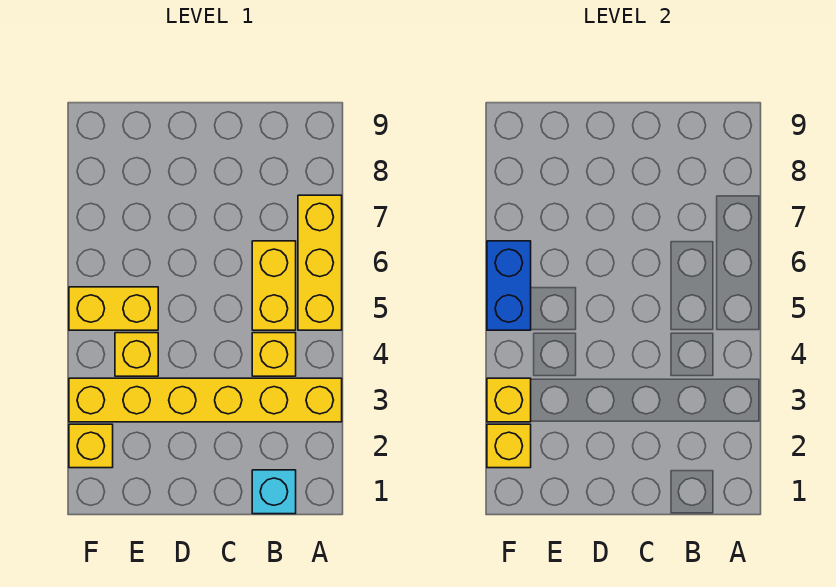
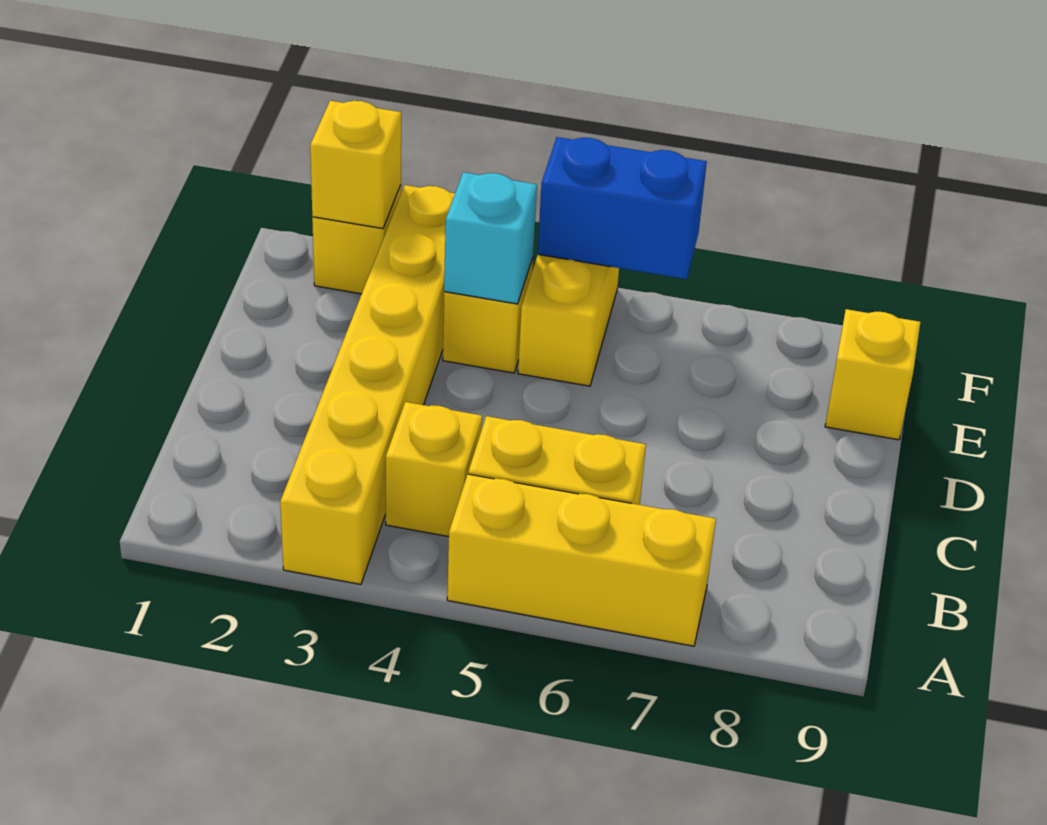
cyan brick B1 level 1 -> cyan brick E4 level 2
yellow brick F3 level 2 -> yellow brick E9 level 1

